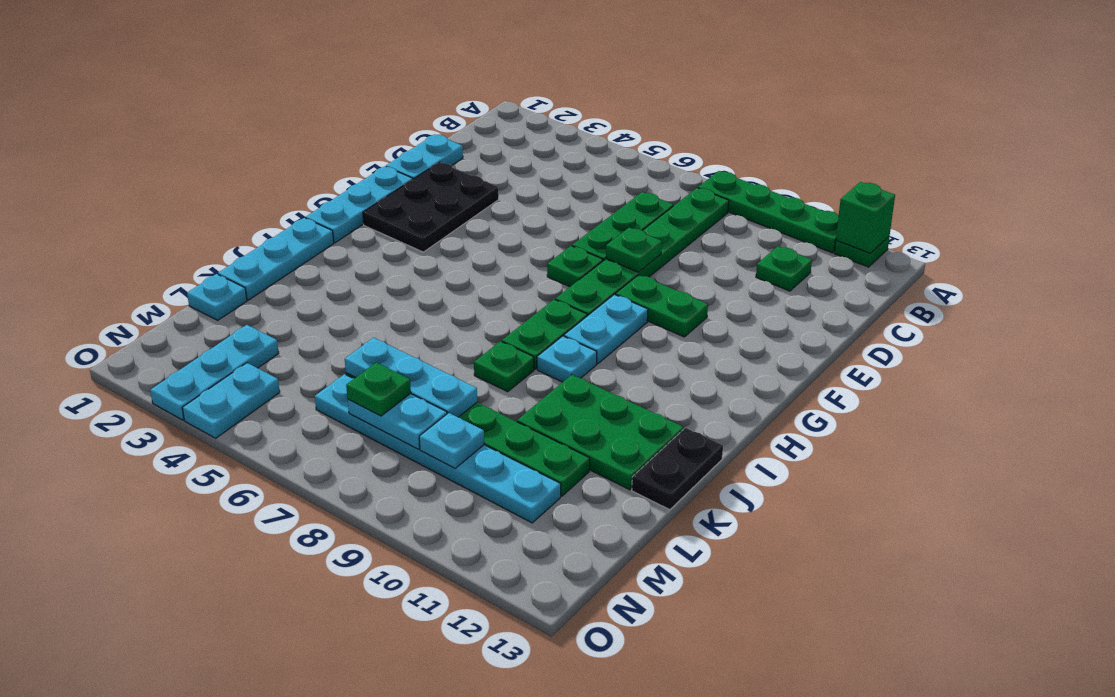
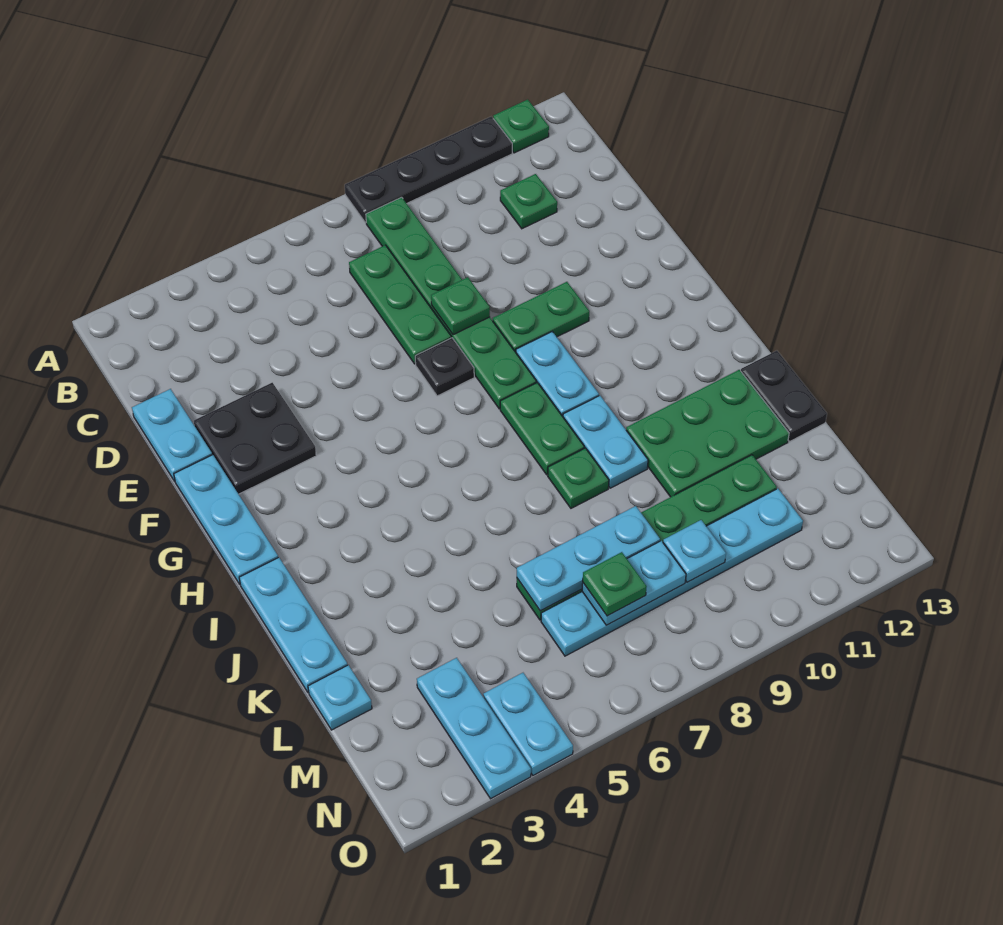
green plate A8:A11 level 1 -> black plate A8:A11 level 1
green brick A12 level 2 -> none
black plate E2:G3 level 1 -> black plate E2:F3 level 1
green plate F7 level 1 -> black plate F7 level 1
cyan plate I9 level 1 -> cyan plate I9:J9 level 1

